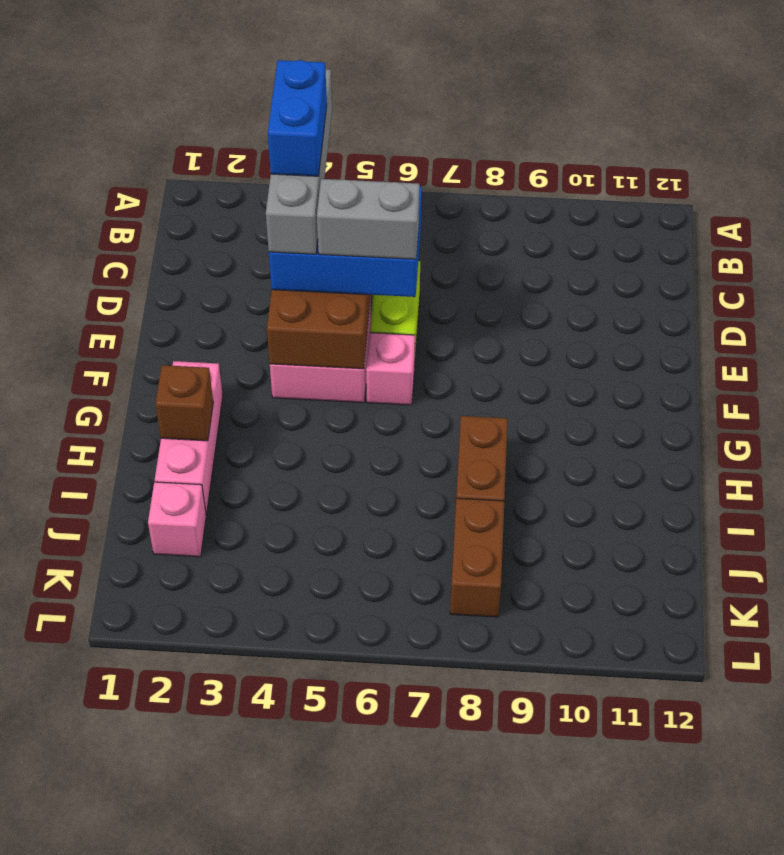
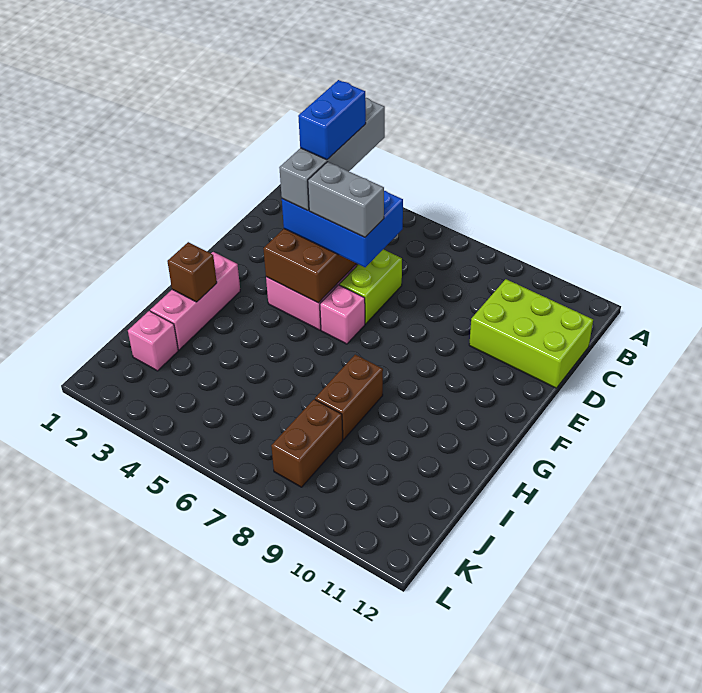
none -> lime brick C10:D12 level 1

